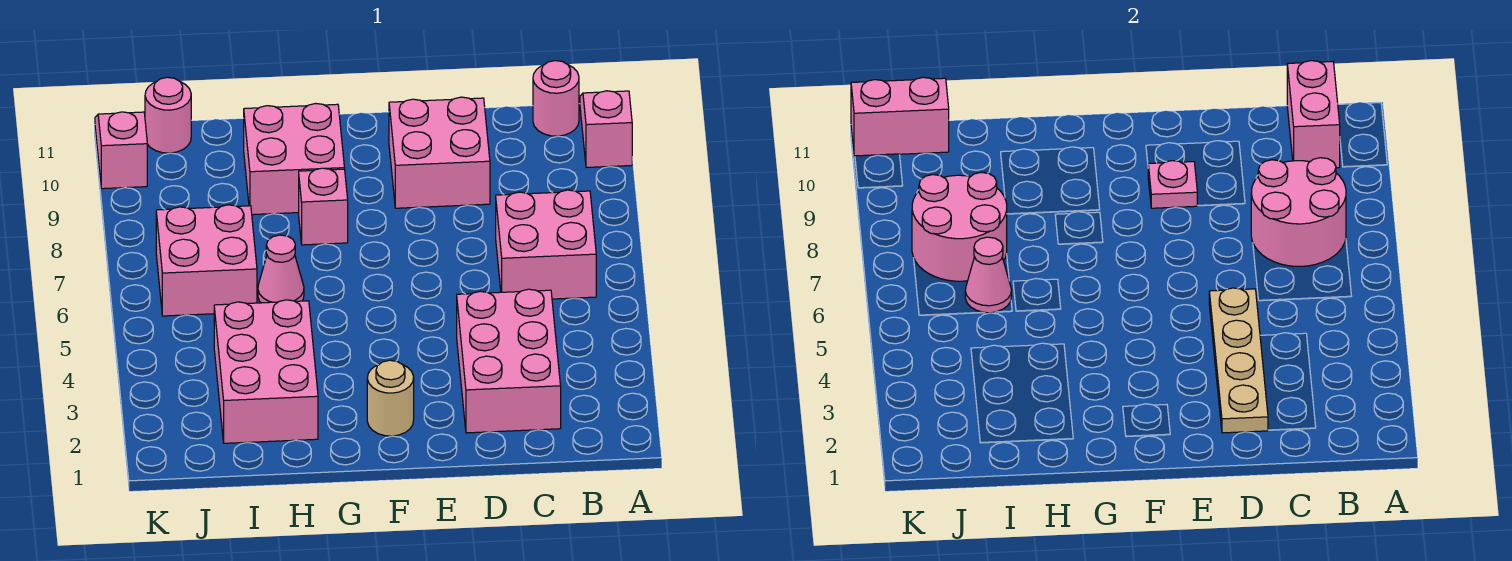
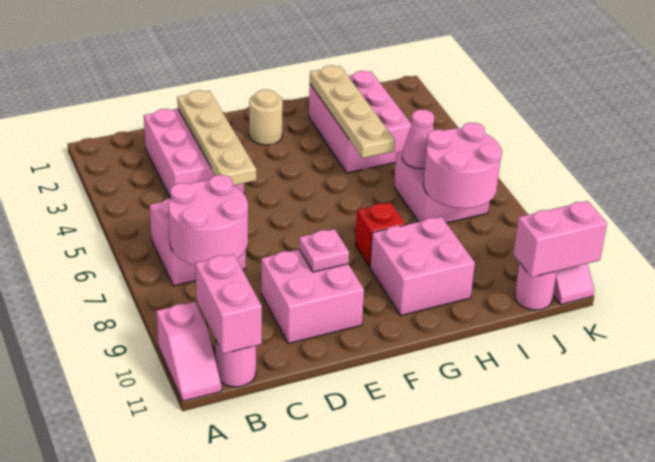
pink brick G8 level 1 -> red brick G8 level 1
none -> tan plate H2:H5 level 2
pink cone H6 level 1 -> none

